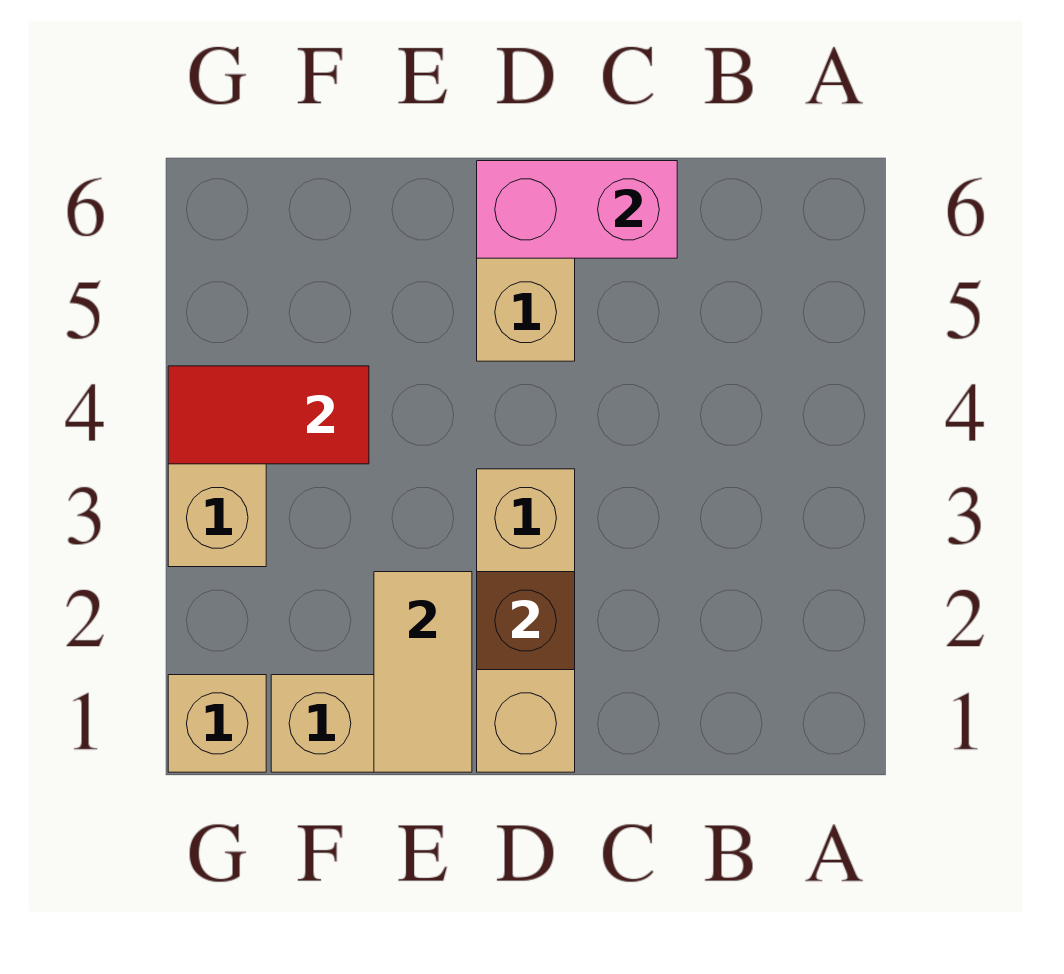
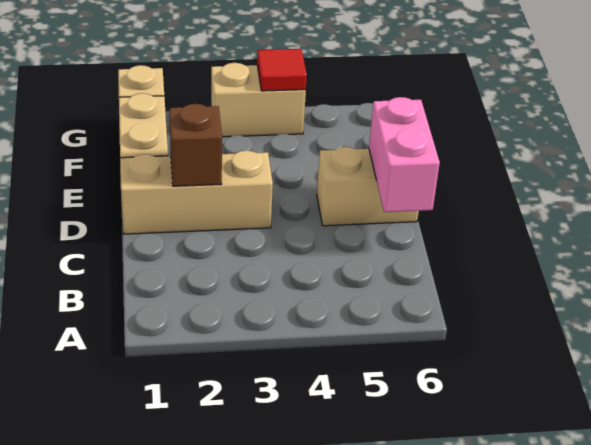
tan tile E1:E2 level 2 -> none
red tile F4:G4 level 2 -> red tile G4 level 2

